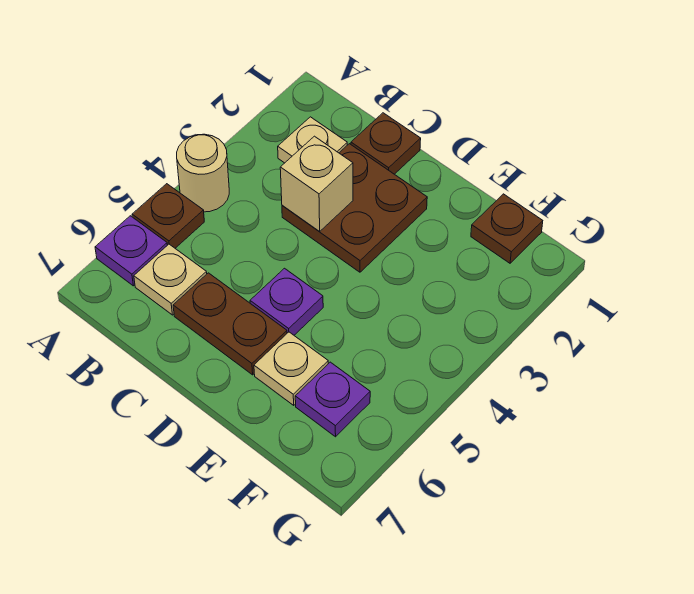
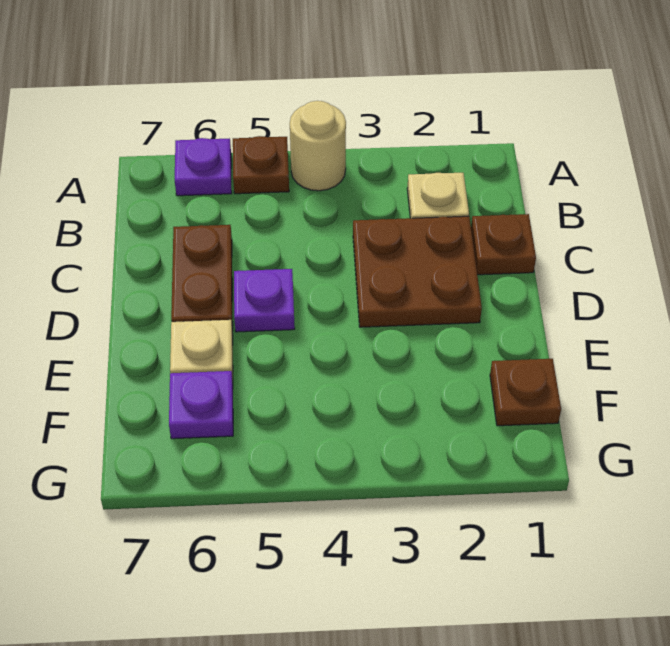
tan plate B6 level 1 -> none
tan brick C3 level 2 -> none

